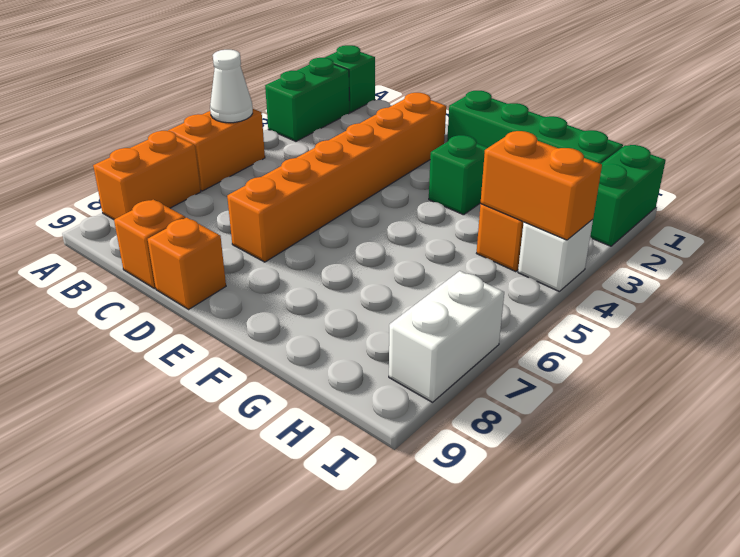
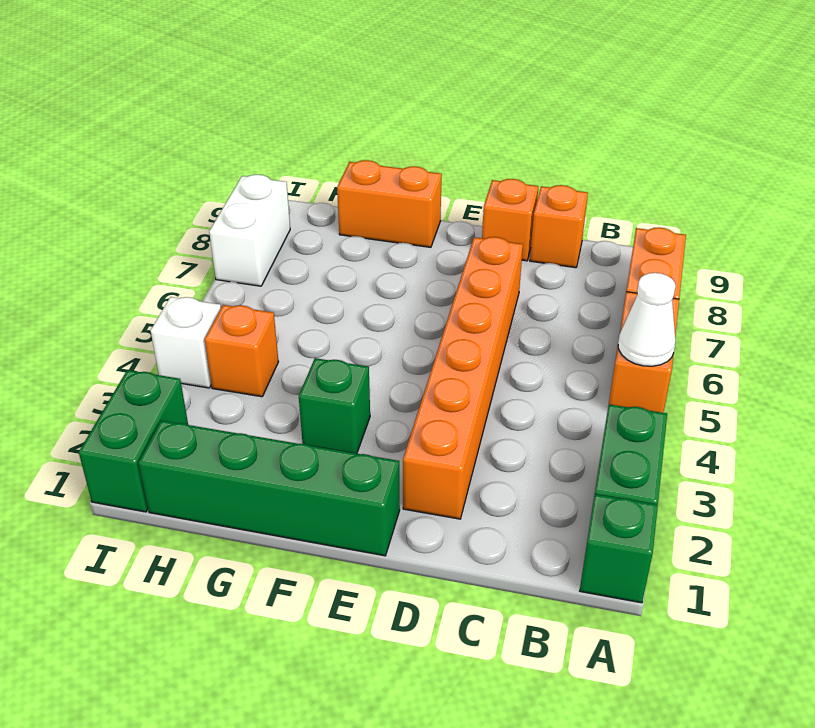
orange brick H4:I4 level 2 -> orange brick F9:G9 level 1

